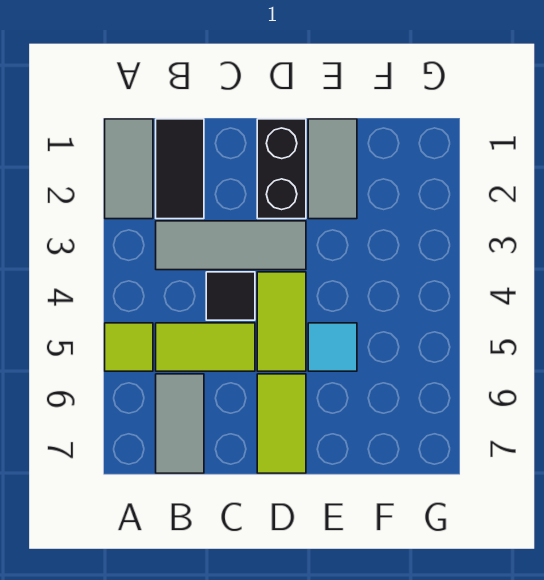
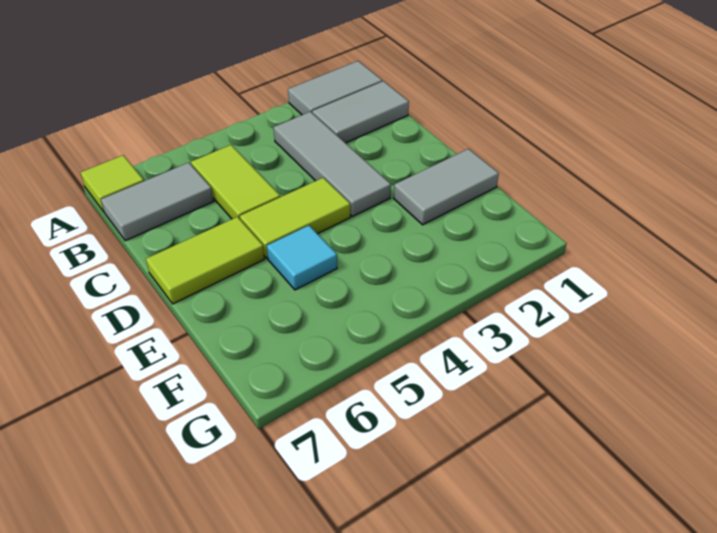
lime tile A5 level 1 -> lime tile A7 level 1
black tile B1:B2 level 1 -> grey tile B1:B2 level 1
black tile C4 level 1 -> none
black brick D1:D2 level 1 -> none

